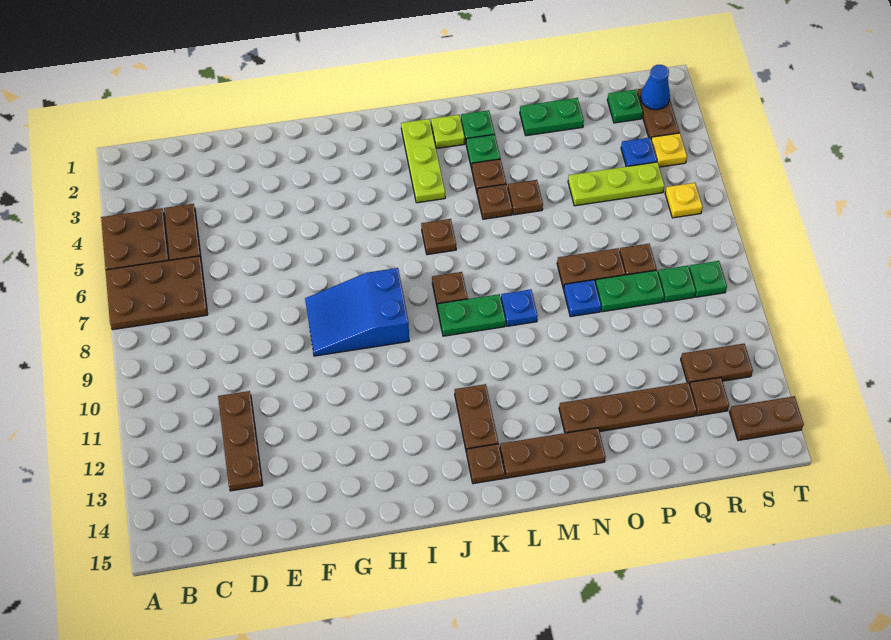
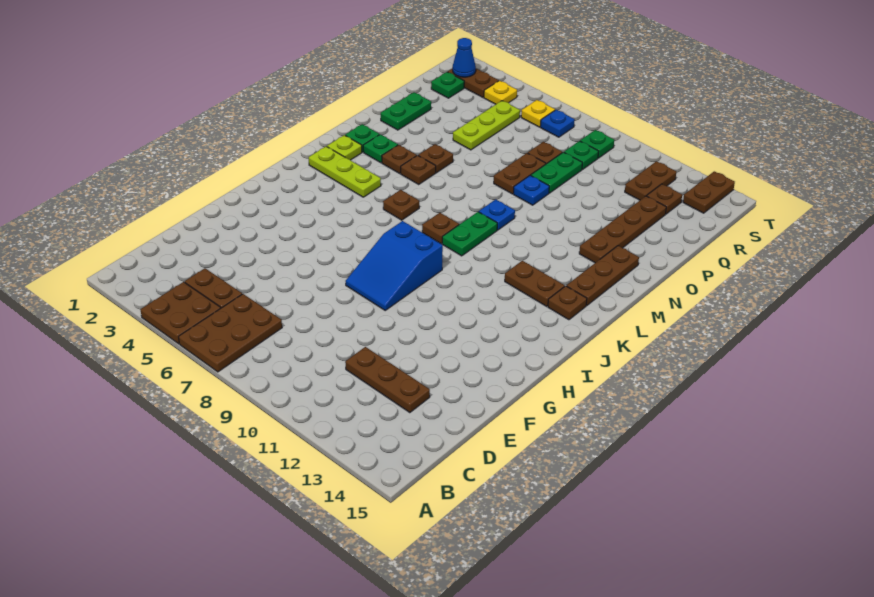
blue plate R4 level 1 -> blue plate S7 level 1

